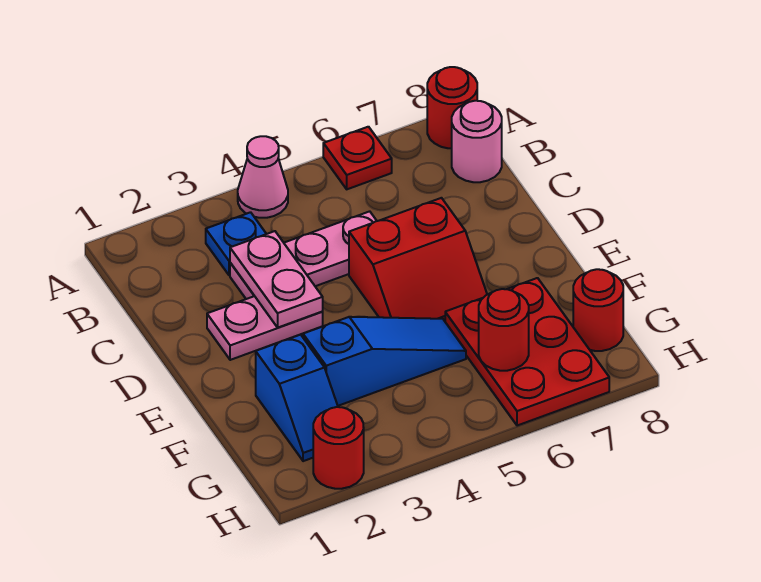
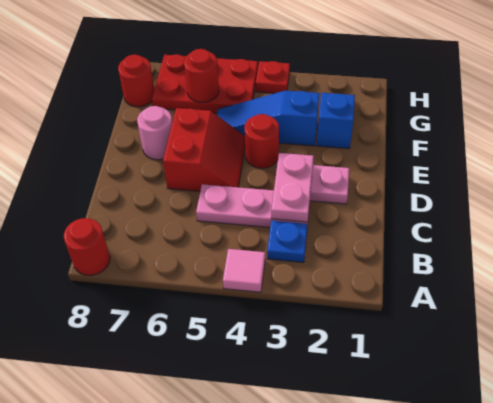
pink cone A4 level 1 -> pink tile A4 level 1
red plate A6 level 1 -> red plate H4 level 1
pink round brick B8 level 1 -> pink round brick E7 level 1
red slope D5:E6 level 1 top D -> red slope D5:E6 level 1 top 6
red plate F6:H7 level 1 -> red plate G5:H7 level 1
red round brick H2 level 1 -> red round brick E4 level 1

